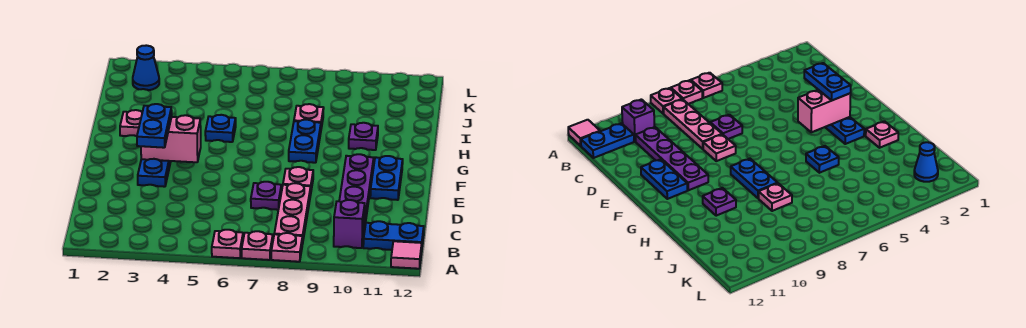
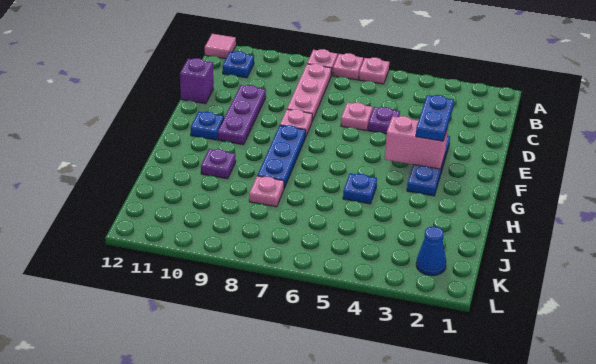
purple brick B10 level 1 -> purple brick D12 level 1
blue plate B11:B12 level 1 -> blue plate B11 level 1
purple plate C10:F10 level 1 -> purple plate D10:F10 level 1
purple plate D7 level 1 -> purple plate D5 level 1
blue plate E11:F11 level 1 -> blue plate F11 level 1
blue plate G8:H8 level 1 -> blue plate F8:H8 level 1
pink plate H2 level 1 -> pink plate D6 level 1

